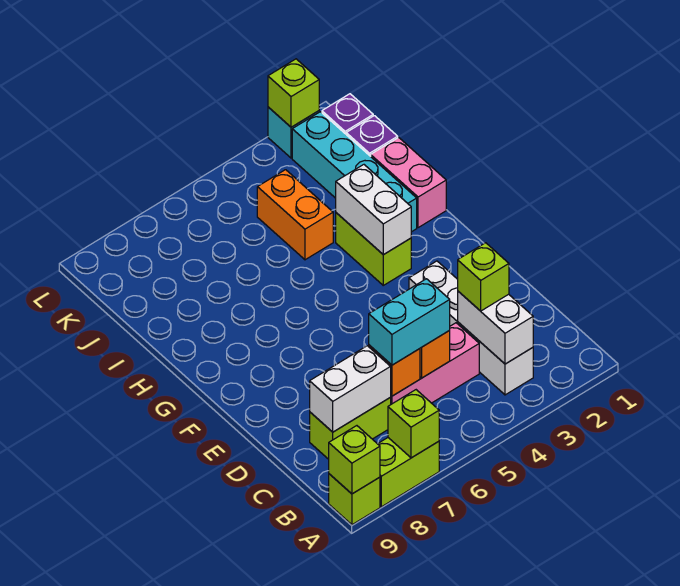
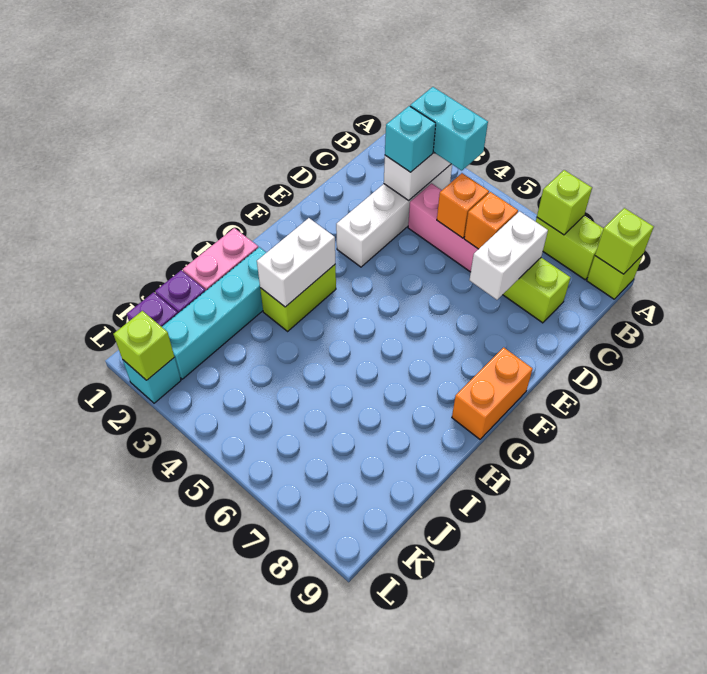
lime brick C3 level 3 -> cyan brick C3 level 3
cyan brick C5:C6 level 3 -> cyan brick B3:B4 level 3
white brick C7:C8 level 2 -> white brick C7:D7 level 2
orange brick I4:J4 level 1 -> orange brick F9:G9 level 1

